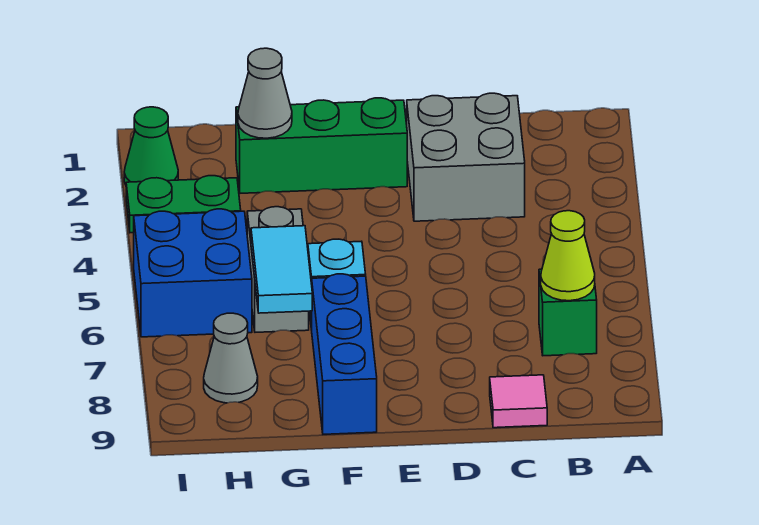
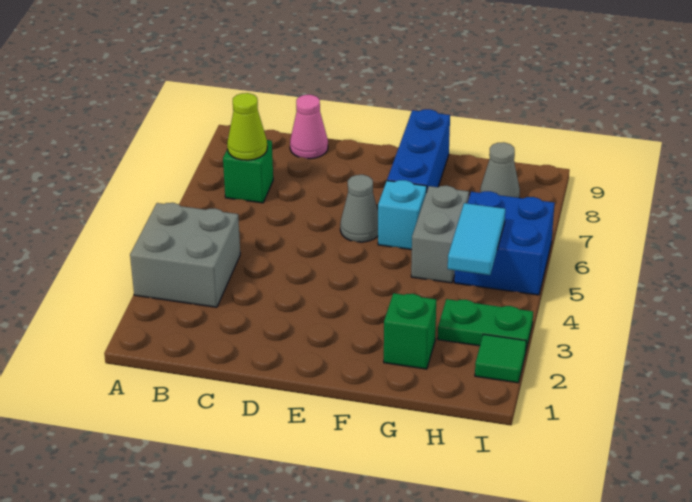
grey brick C2:D3 level 1 -> grey brick A3:B4 level 1
pink tile C9 level 1 -> pink cone C9 level 1
green brick E2:G2 level 1 -> green brick G2 level 1
grey cone G2 level 2 -> grey cone E6 level 1
cyan tile G6:G7 level 2 -> cyan tile H4:H5 level 2
green cone I2 level 1 -> green tile I2 level 1

